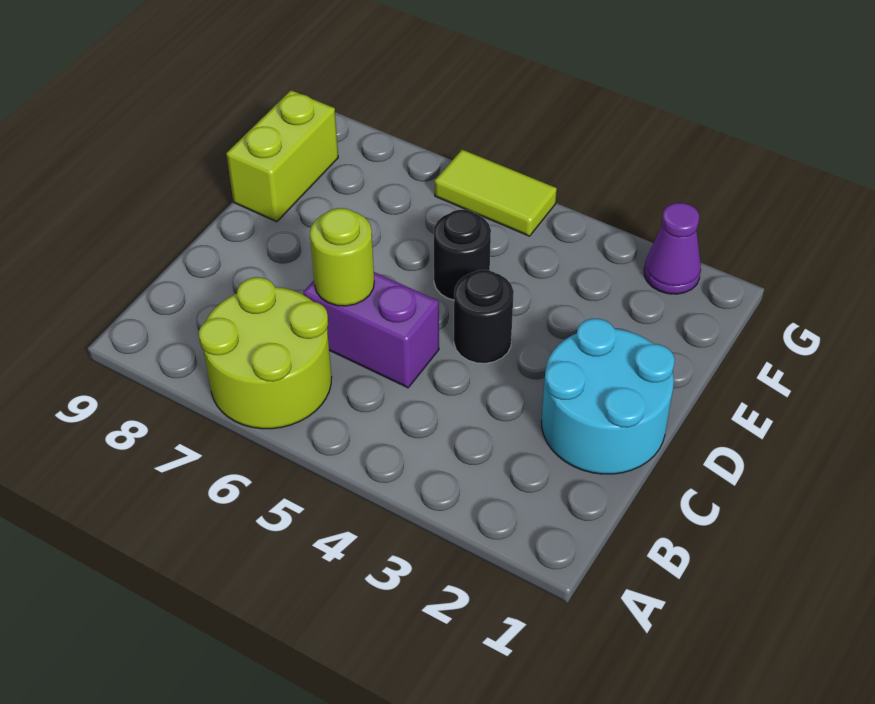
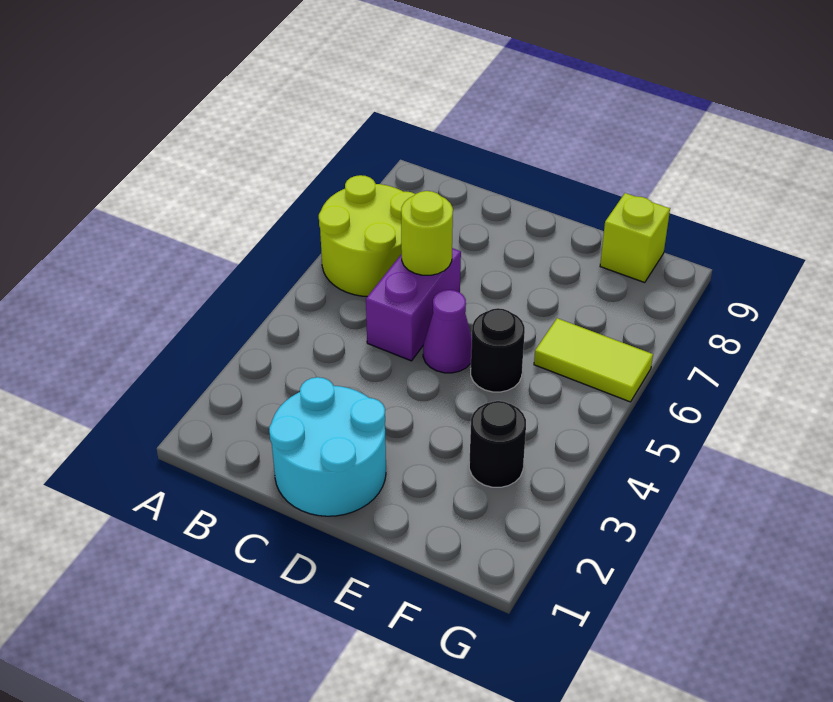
black round brick D4 level 1 -> black round brick F3 level 1
lime brick E9:F9 level 1 -> lime brick F9 level 1
purple cone G2 level 1 -> purple cone D5 level 1
lime tile G5:G6 level 1 -> lime tile F6:G6 level 1

